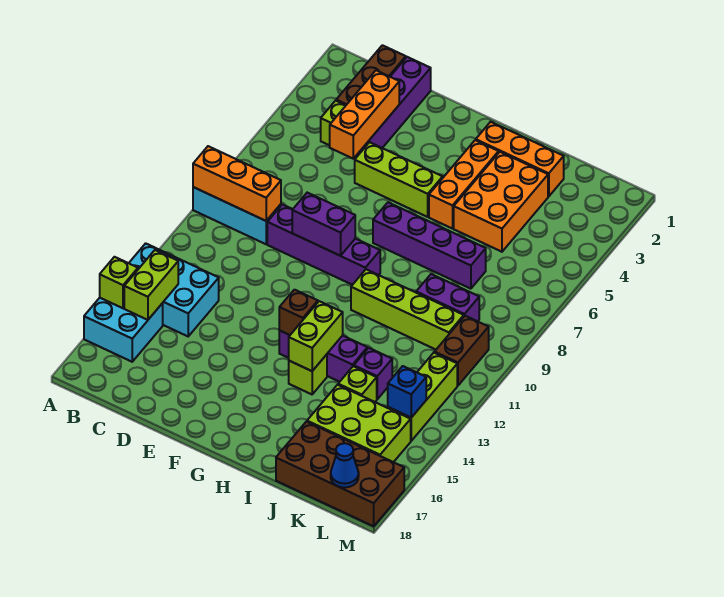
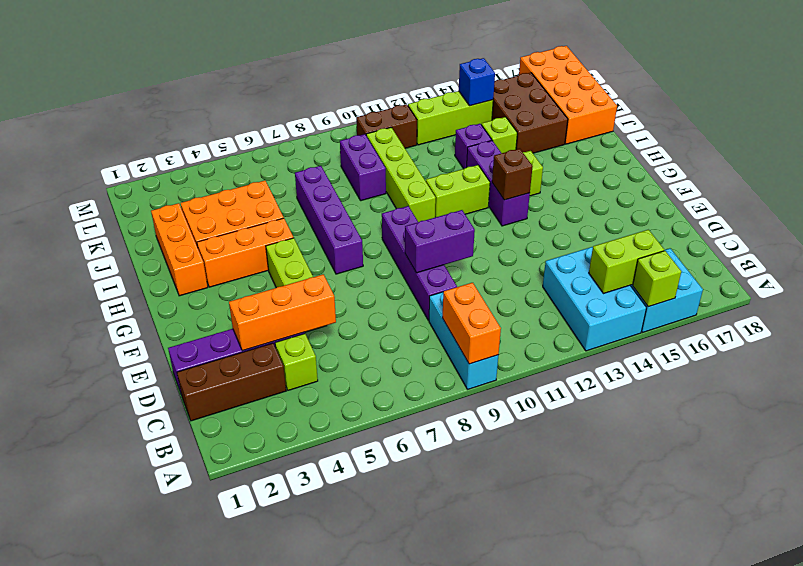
orange brick A9:C9 level 2 -> orange brick A9:B9 level 2
purple brick E9:F9 level 2 -> purple brick E9:E10 level 2
lime brick H13:H14 level 2 -> lime brick H11:H12 level 1
lime brick J15:L16 level 1 -> brown brick J15:L16 level 1
brown brick J17:M18 level 1 -> orange brick J17:M18 level 1
blue cone L18 level 2 -> none

